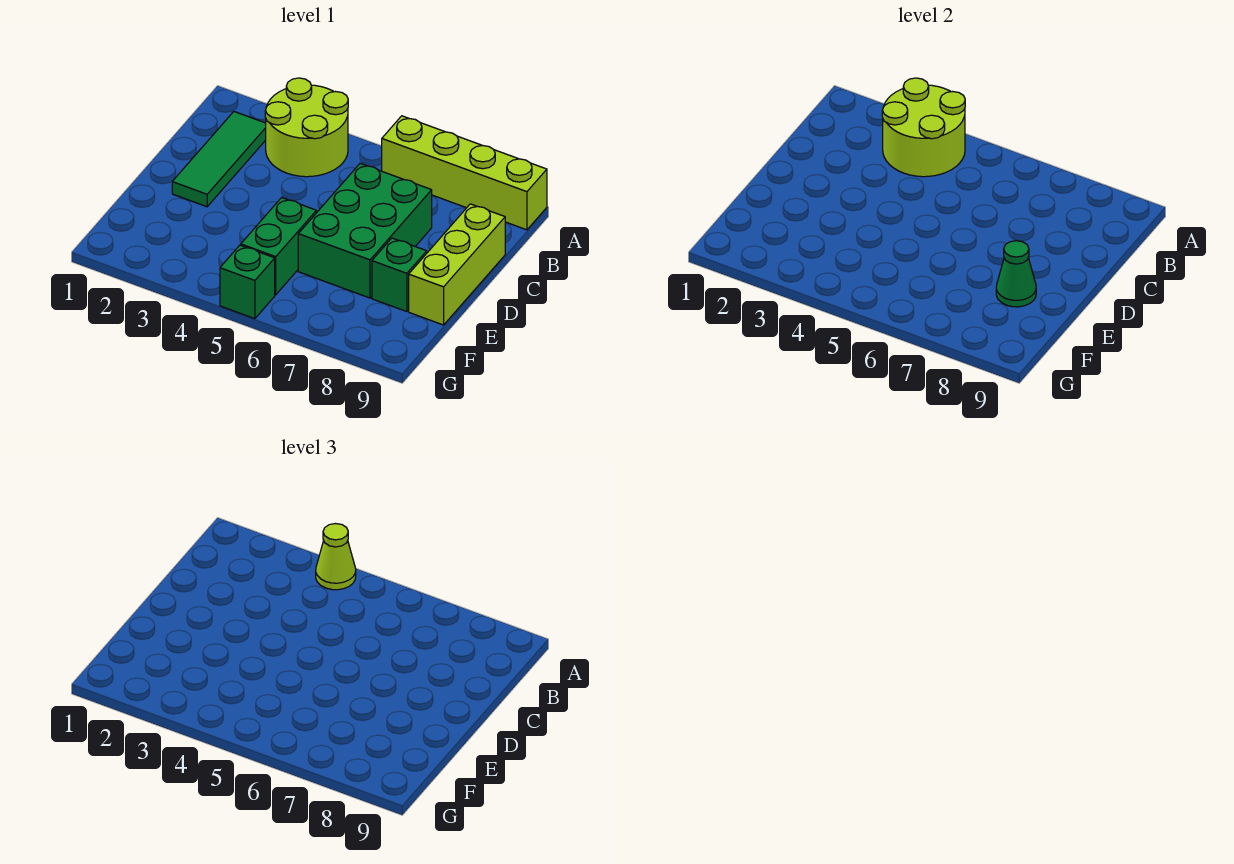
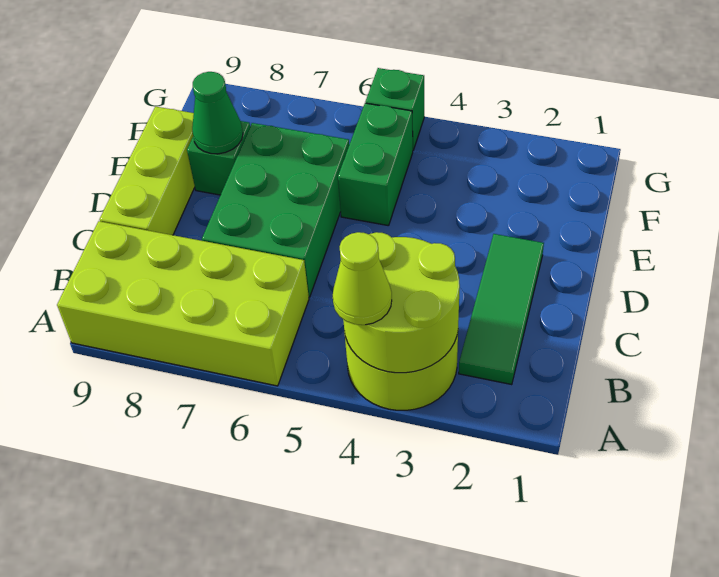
lime brick A6:A9 level 1 -> lime brick A6:B9 level 1

